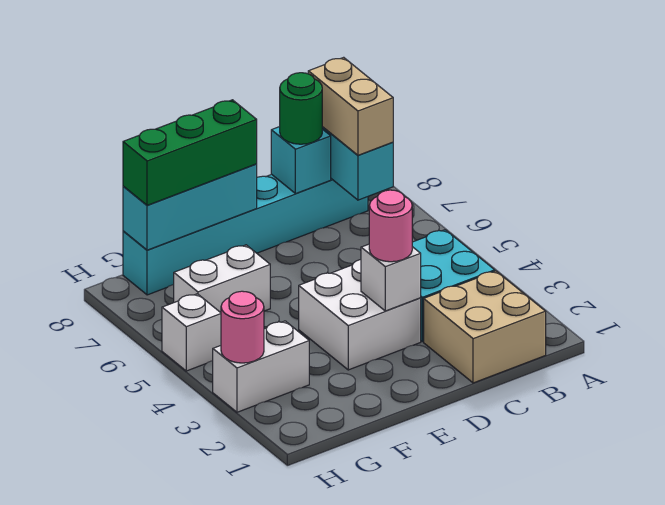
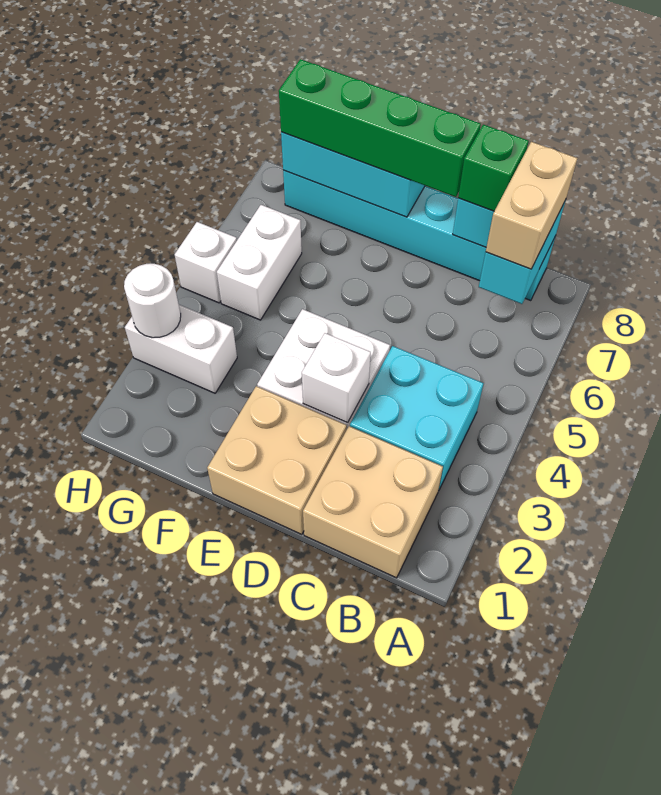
green round brick C8 level 3 -> green brick C8 level 3
none -> tan brick D1:E2 level 1
pink round brick D3 level 3 -> none
green brick E8:G8 level 3 -> green brick D8:G8 level 3
white brick F6:G6 level 1 -> white brick G5:G6 level 1
pink round brick H3 level 2 -> white round brick H3 level 2

